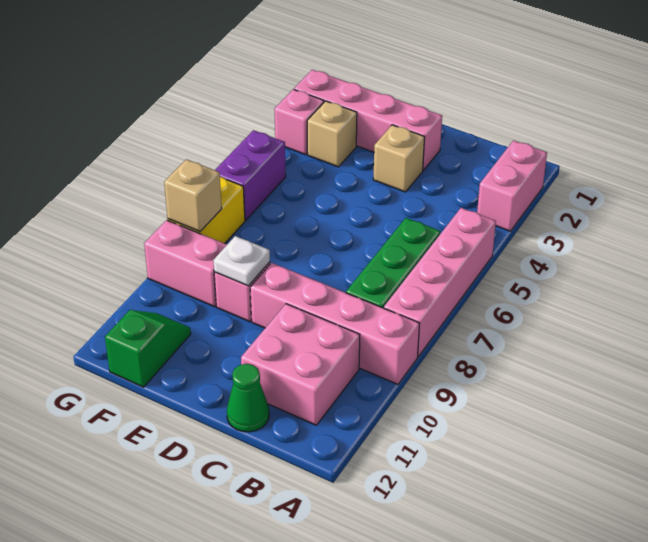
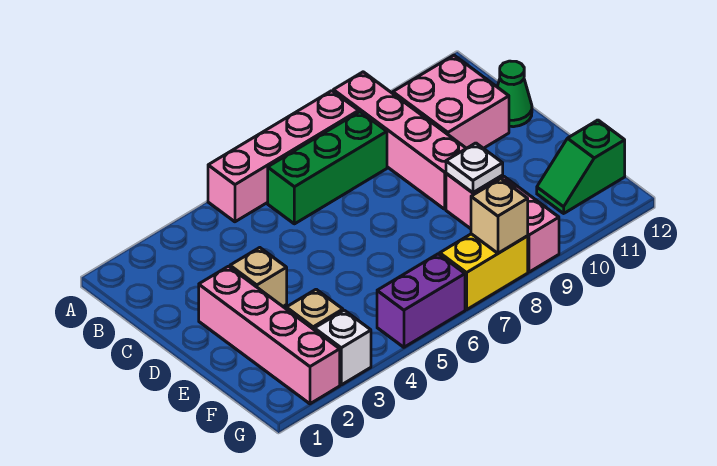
pink brick A2:A3 level 1 -> none
pink brick G3 level 1 -> white brick G3 level 1

